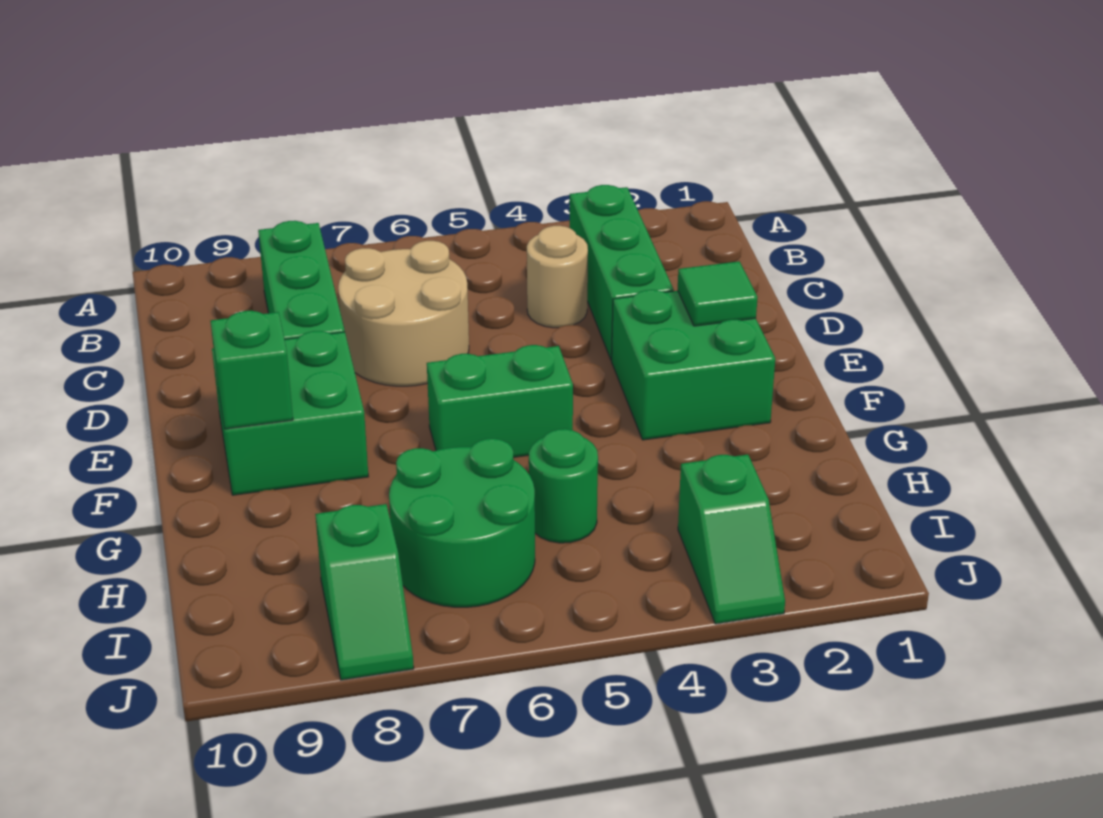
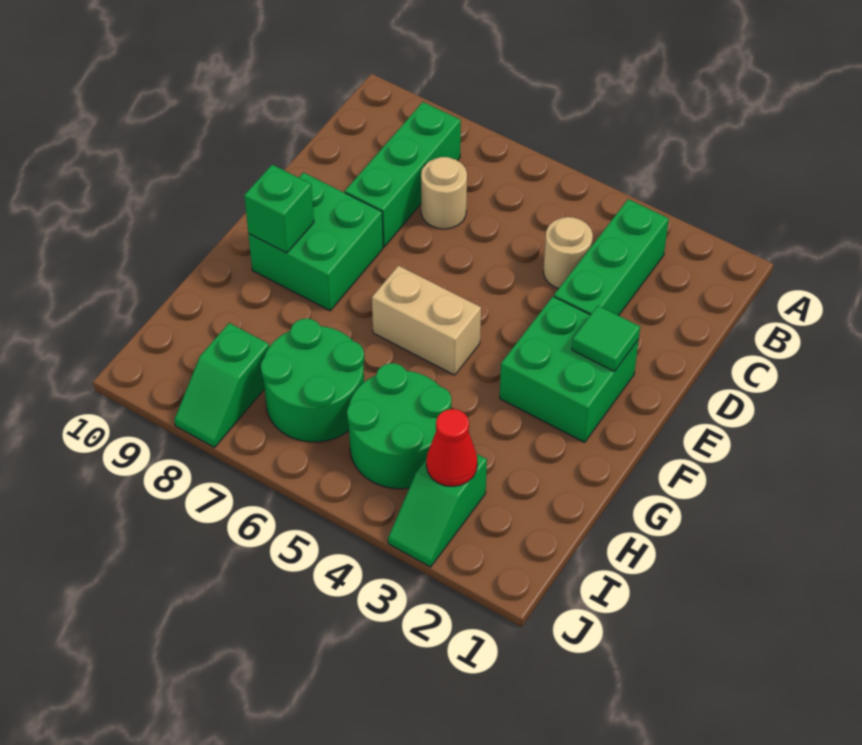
tan round brick C6:D7 level 1 -> tan round brick C7 level 1
green brick F5:F6 level 1 -> tan brick F5:F6 level 1
green round brick H5 level 1 -> green round brick H4:I5 level 1
none -> red cone I3 level 2

